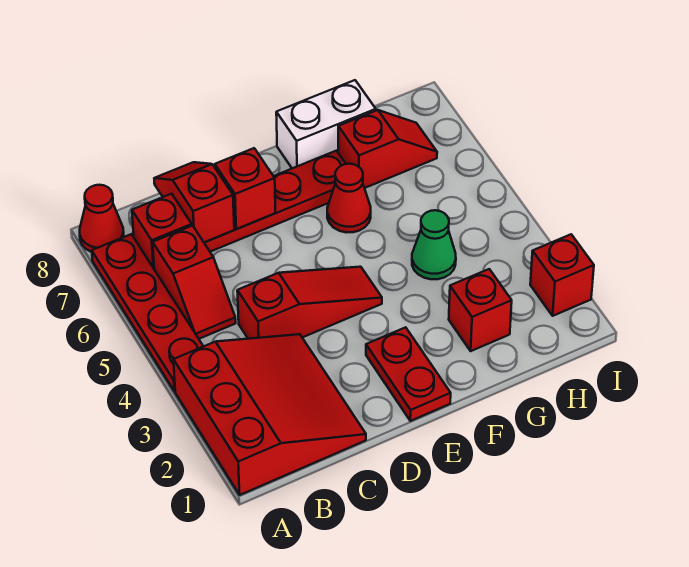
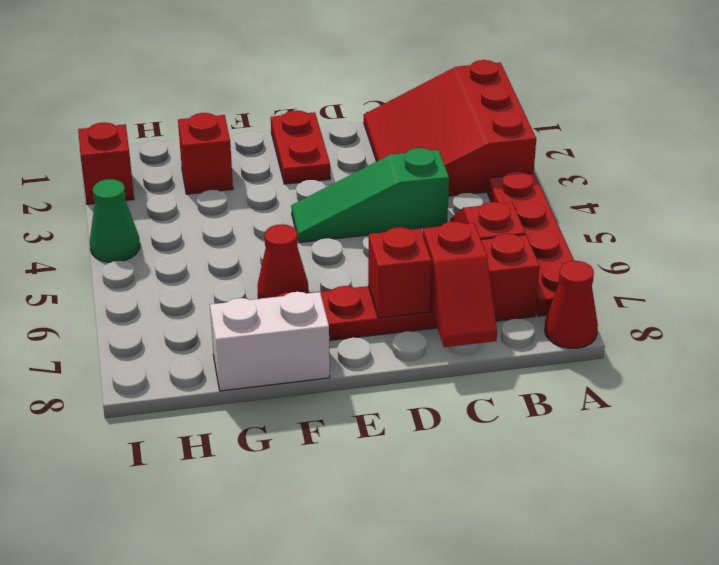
red slope C4:E4 level 1 top C -> green slope C4:E4 level 1 top C
green cone G4 level 1 -> green cone I4 level 1
red slope G7:H7 level 1 top G -> none

